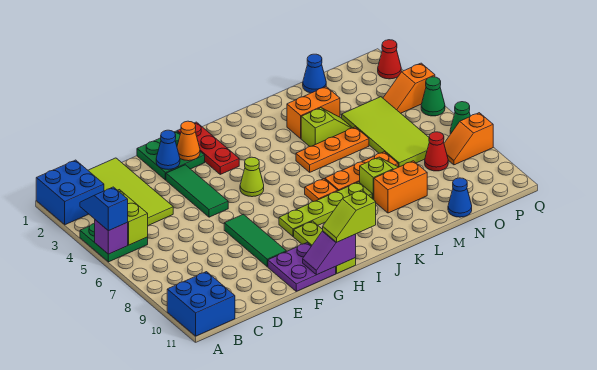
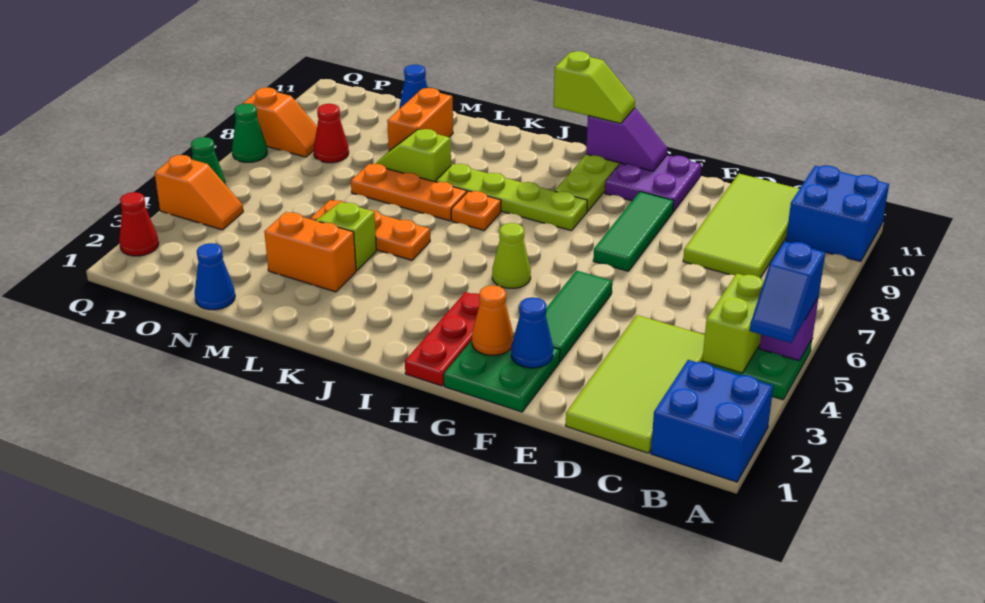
orange brick L9:M9 level 1 -> orange brick M9:M10 level 1
lime tile N4:O7 level 1 -> lime tile C8:D11 level 1

